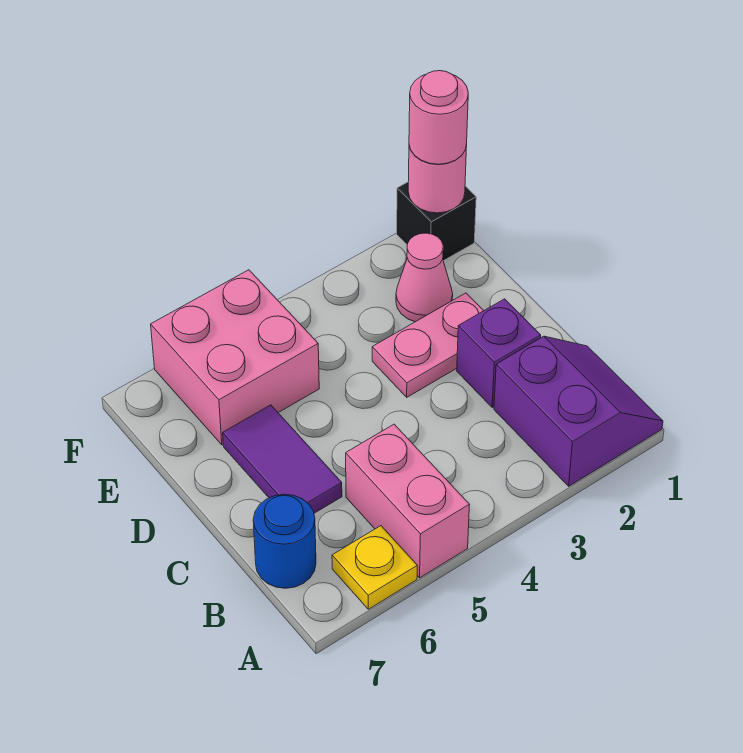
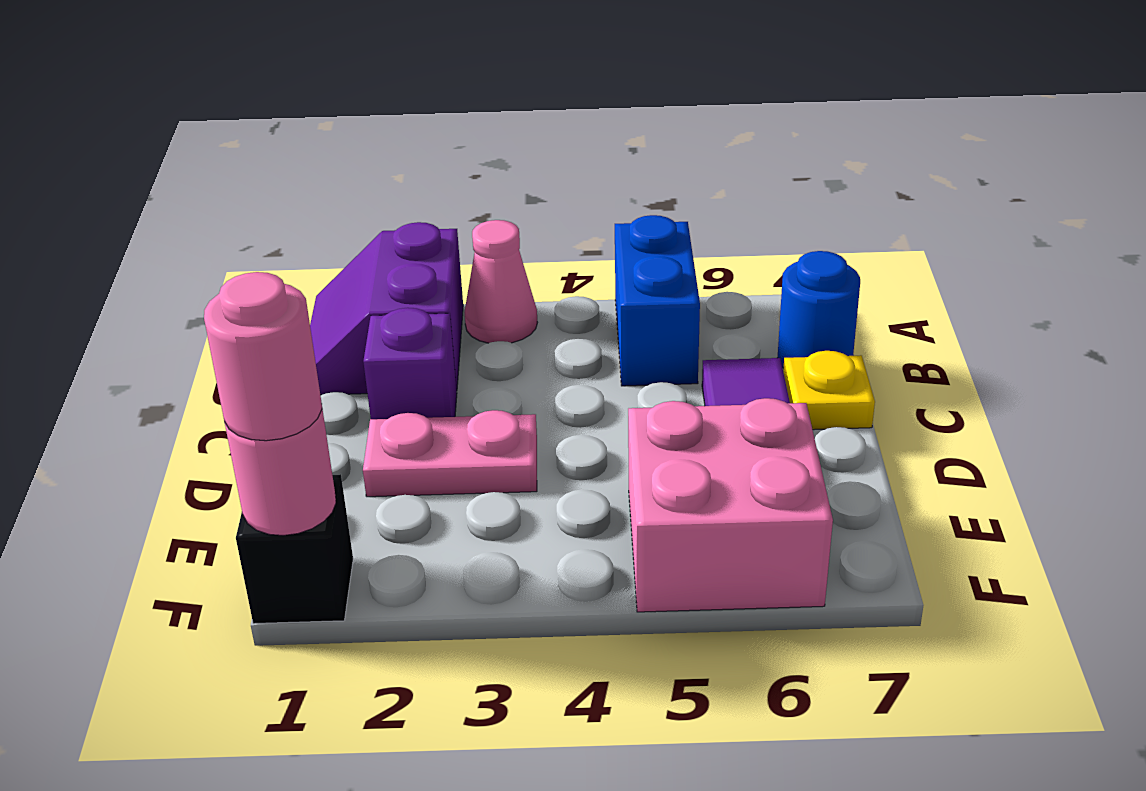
pink brick A5:B5 level 1 -> blue brick A5:B5 level 1
yellow plate A6 level 1 -> yellow plate C7 level 1
pink cone E2 level 1 -> pink cone A3 level 1

